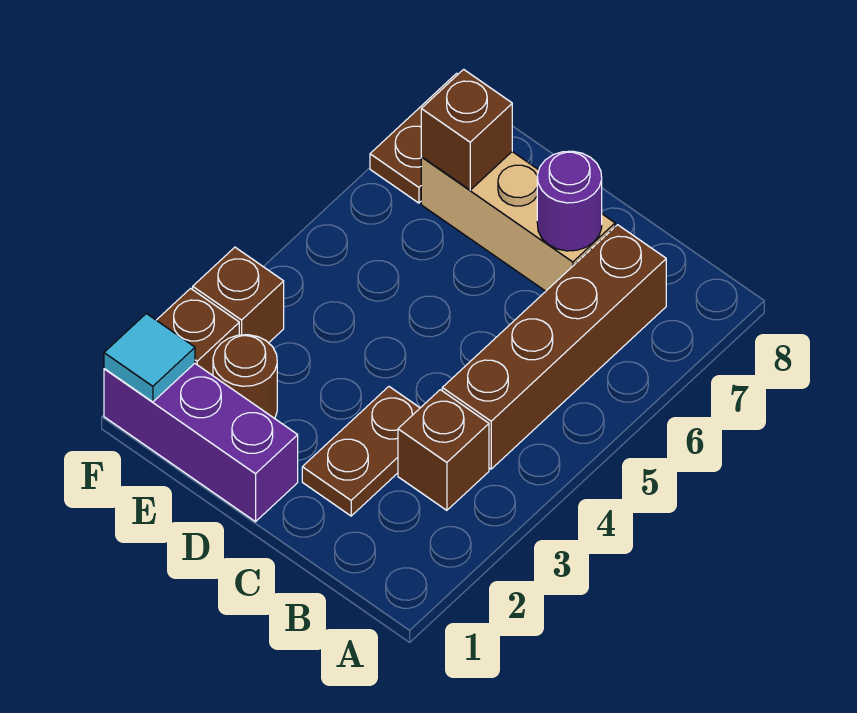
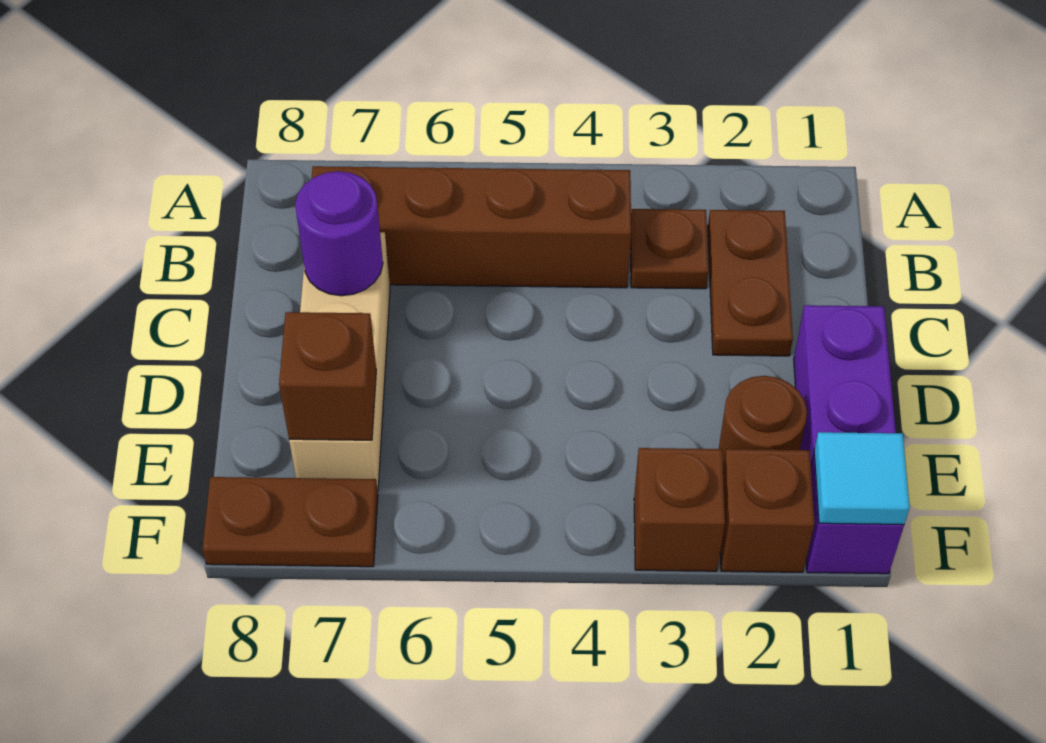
brown brick B3 level 1 -> brown plate B3 level 1
brown plate C2:C3 level 1 -> brown plate B2:C2 level 1

